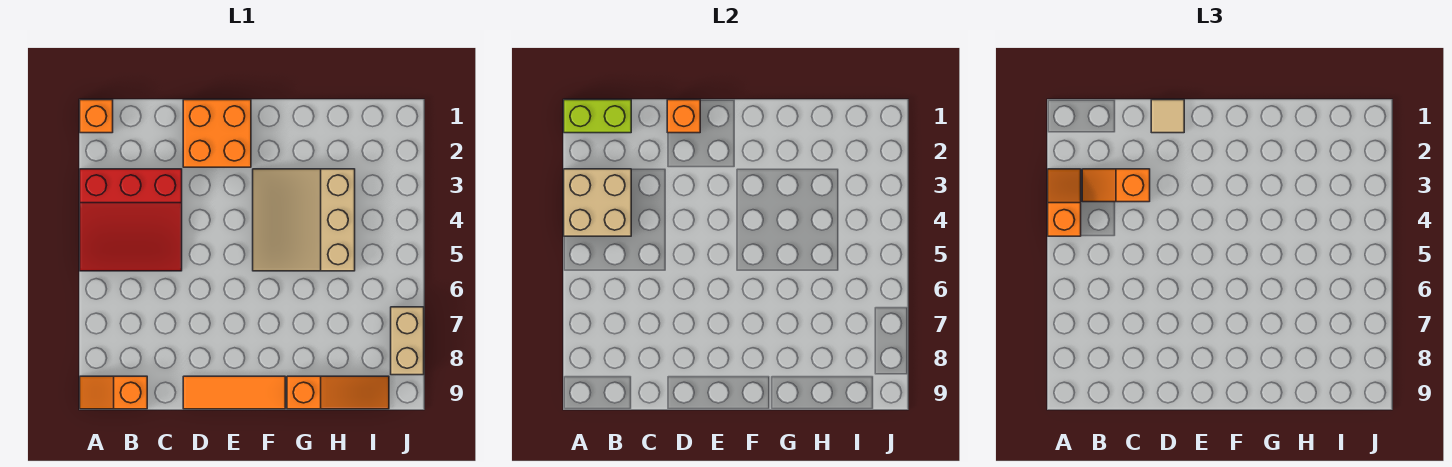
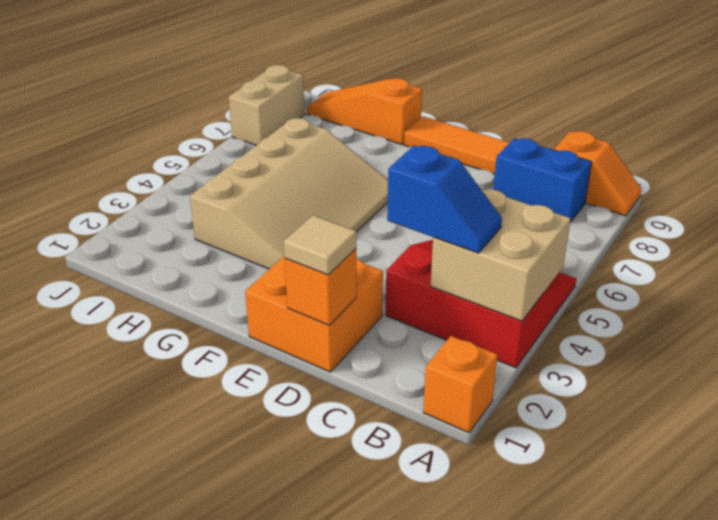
lime brick A1:B1 level 2 -> none
orange slope A3:A4 level 3 top 4 -> none
orange slope B3:C3 level 3 top C -> blue slope B3:C3 level 3 top C
none -> blue brick B8:C8 level 1
tan slope F3:H5 level 1 top H -> tan slope F3:H6 level 1 top H

